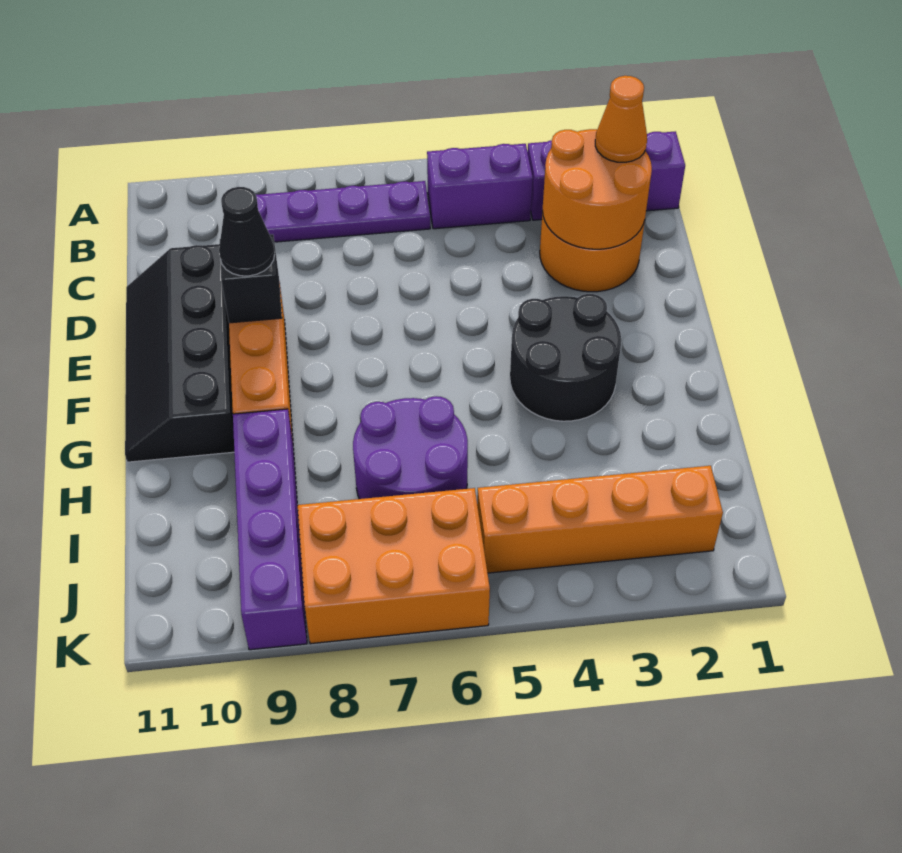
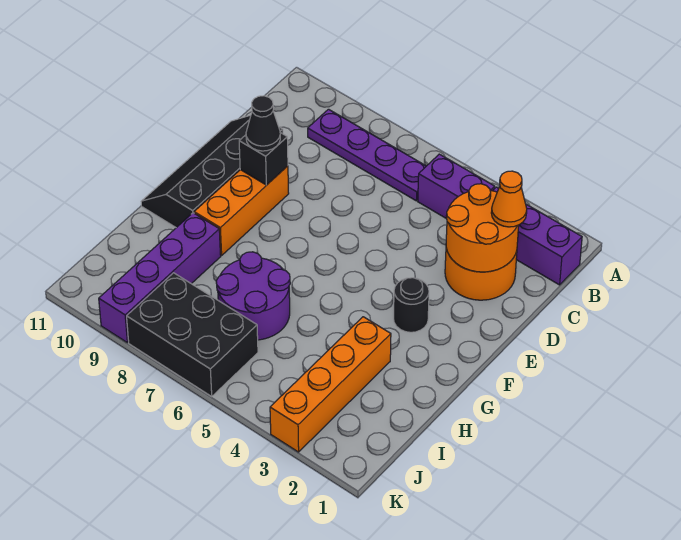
black round brick F3:G4 level 1 -> black round brick F3 level 1
orange brick J2:J5 level 1 -> orange brick H3:K3 level 1
orange brick J6:K8 level 1 -> black brick J6:K8 level 1

